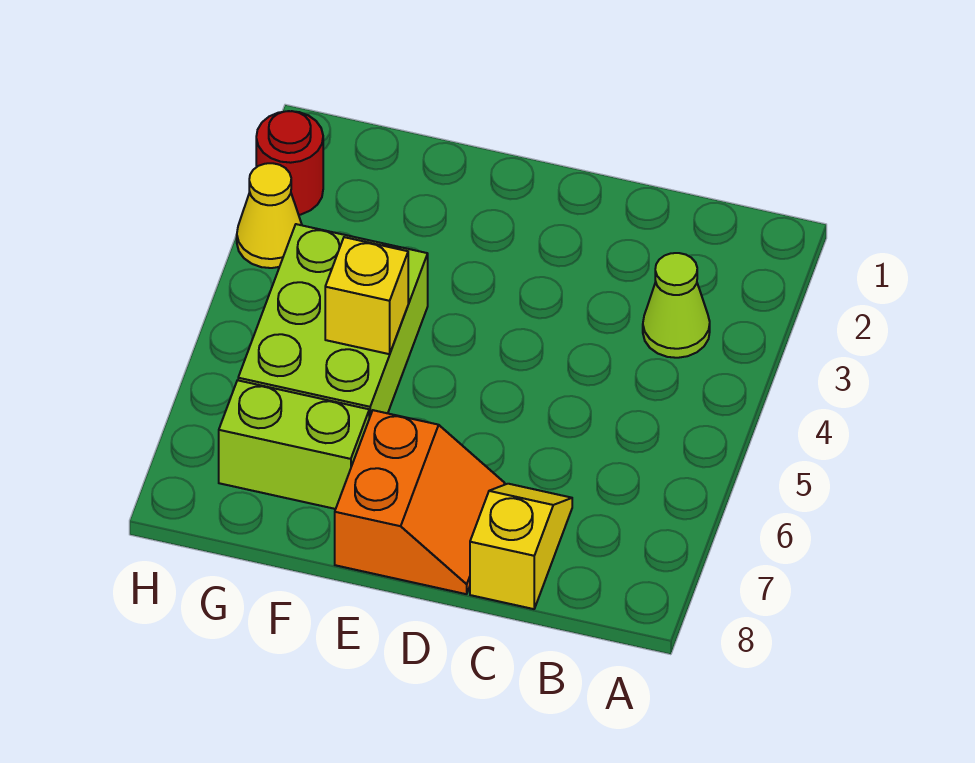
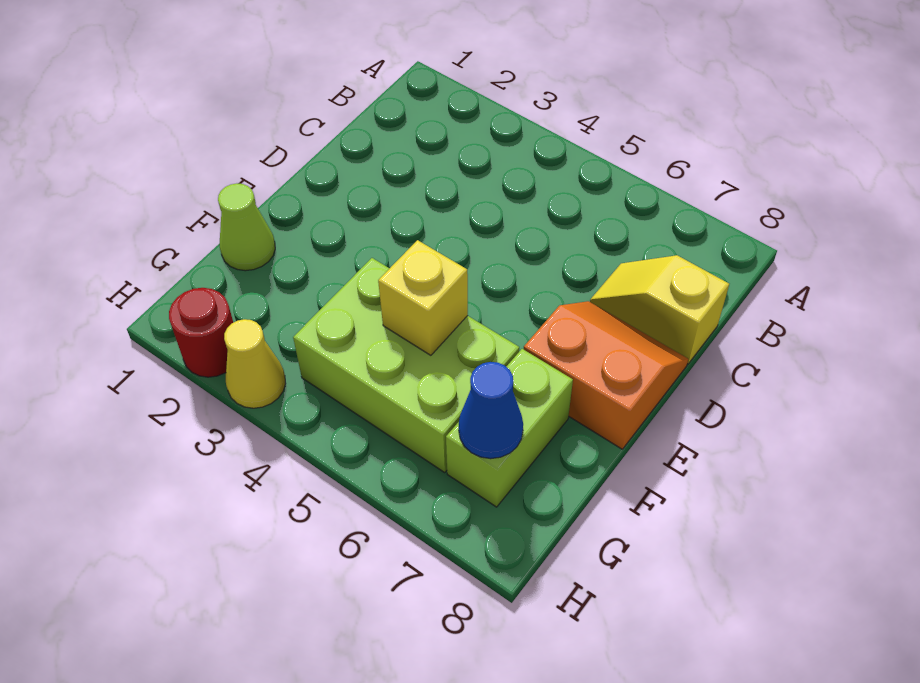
lime cone B3 level 1 -> lime cone F1 level 1
none -> blue cone G7 level 2

